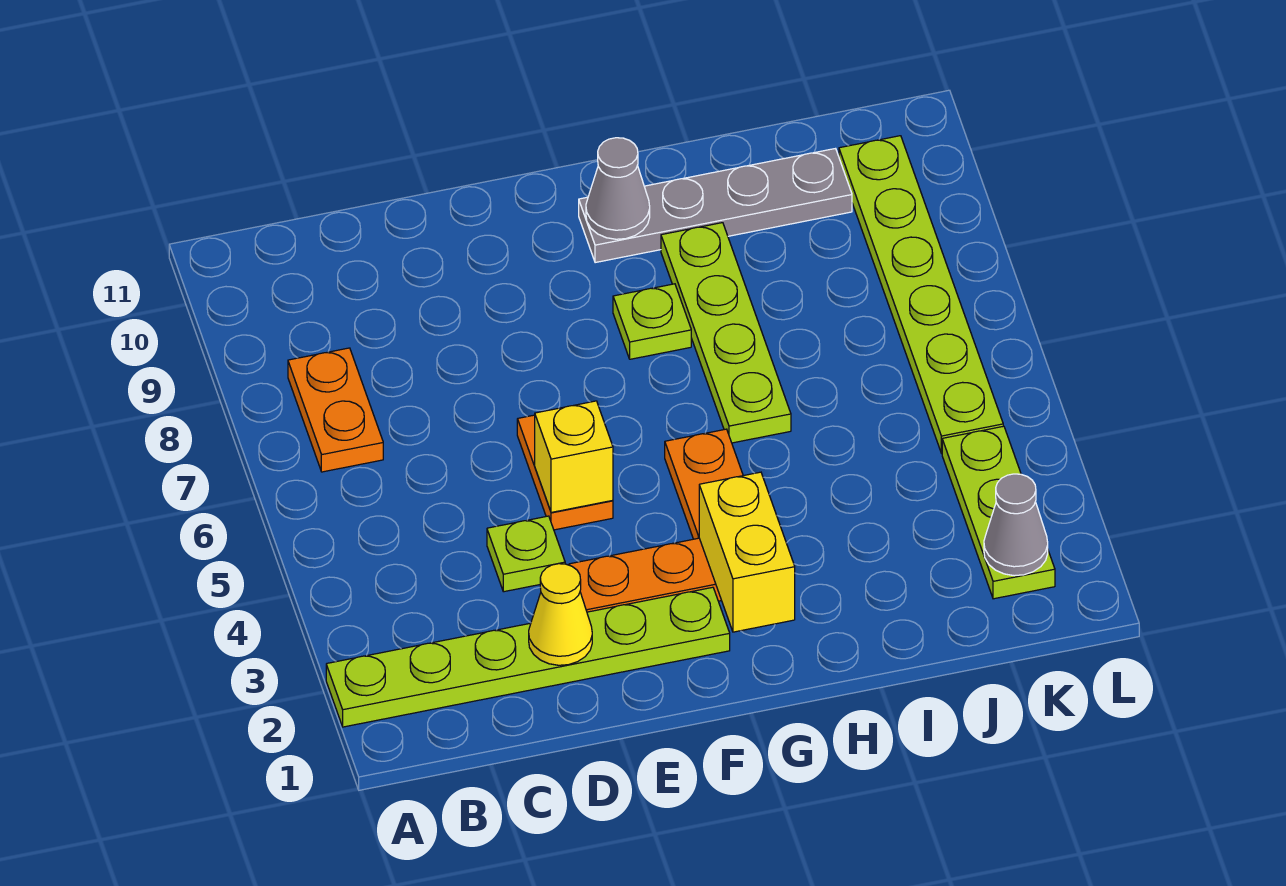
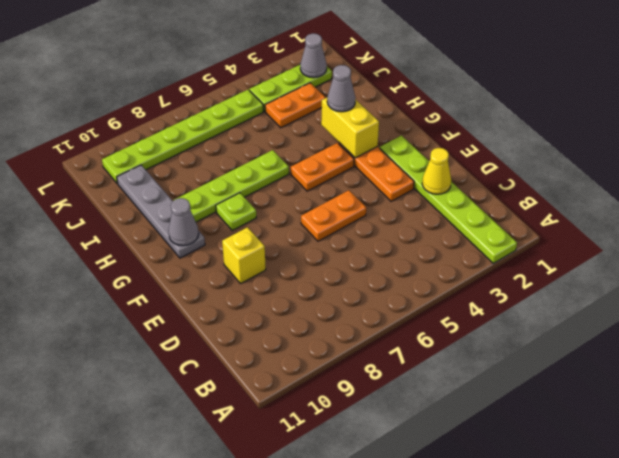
orange plate B7:B8 level 1 -> orange plate J3:J4 level 1
lime plate D4 level 1 -> none
yellow brick E5 level 2 -> yellow brick E9 level 1
yellow brick G2:G3 level 2 -> yellow brick G3:H3 level 2
none -> grey cone H3 level 3

